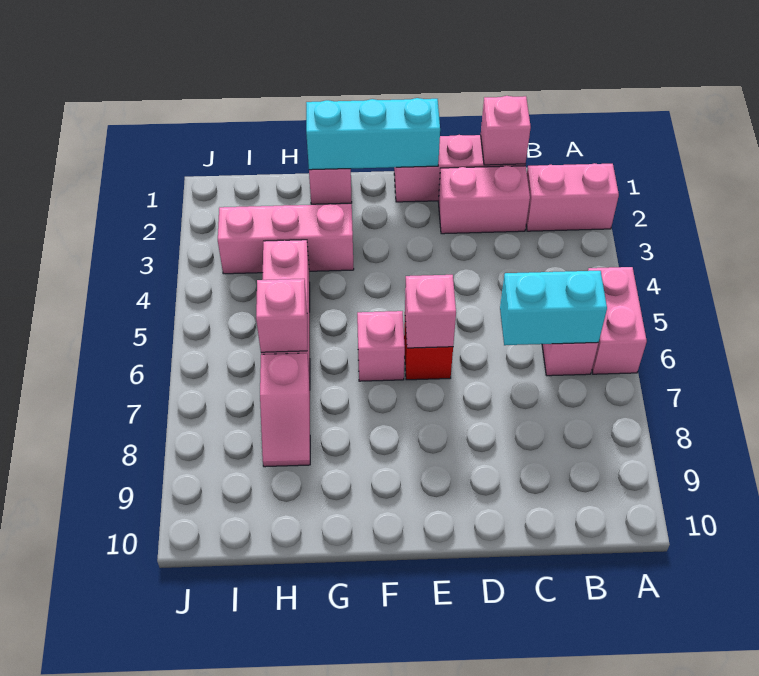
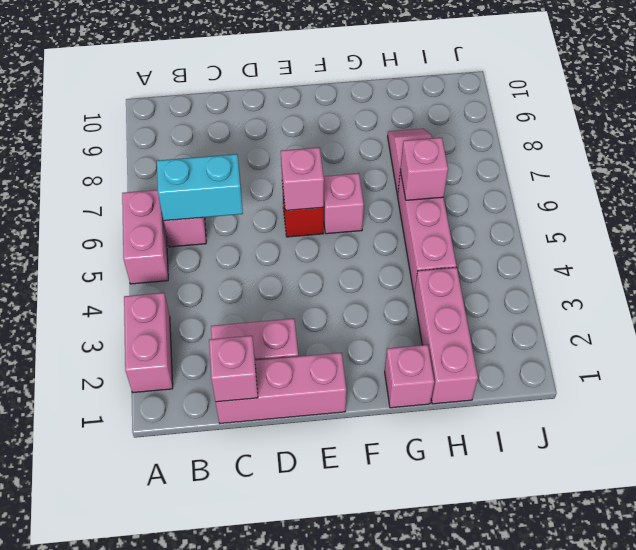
pink brick A2:B2 level 1 -> pink brick A2:A3 level 1
cyan brick E1:G1 level 2 -> none
pink brick G3:I3 level 1 -> pink brick H1:H3 level 1

